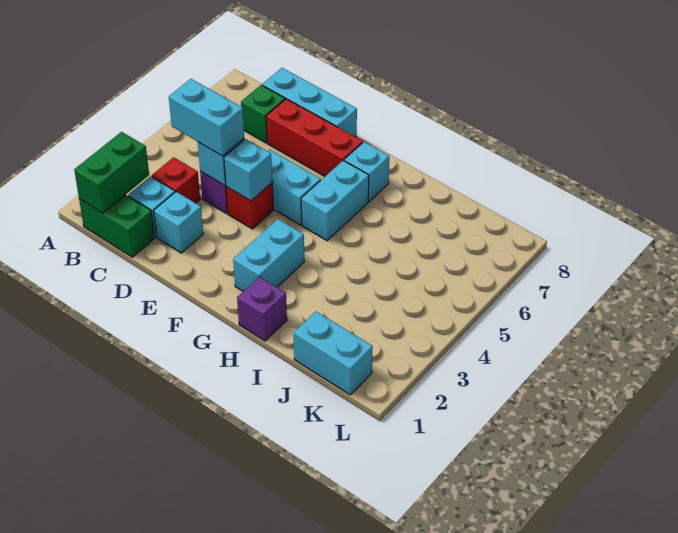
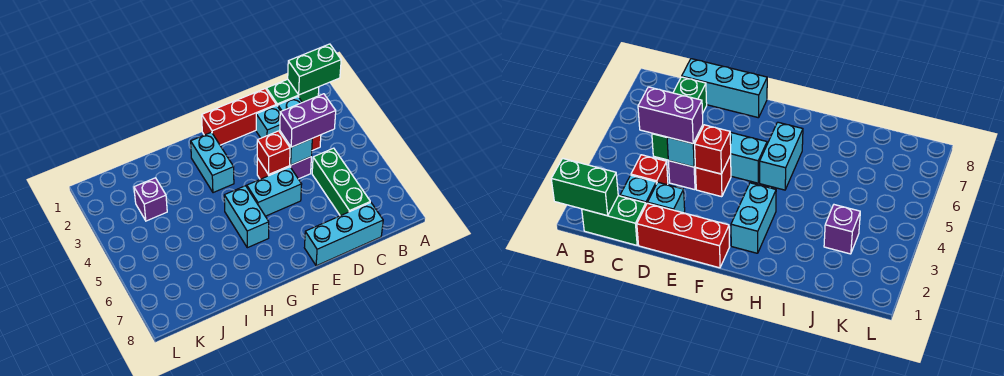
green brick B1:B2 level 2 -> green brick A1:B1 level 2
cyan brick C4:D4 level 3 -> purple brick C4:D4 level 3
green brick C7 level 1 -> green brick C5:C7 level 1
red brick D7:F7 level 1 -> red brick D1:F1 level 1
cyan brick E4 level 2 -> red brick E4 level 2
cyan brick G7 level 1 -> none
purple brick H1 level 1 -> purple brick J3 level 1
cyan brick J1:K1 level 1 -> none

